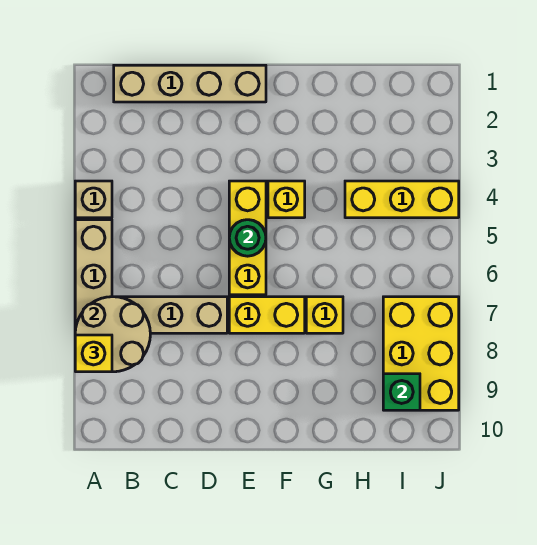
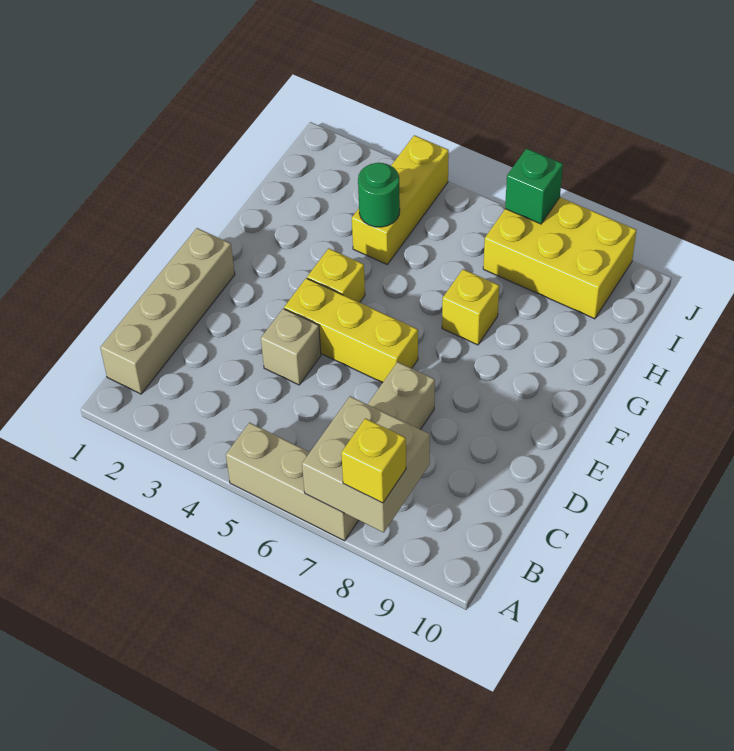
tan brick A4 level 1 -> tan brick D4 level 1
tan round brick A7:B8 level 2 -> tan brick A7:B8 level 2
green round brick E5 level 2 -> green round brick H4 level 2
yellow brick E7:F7 level 1 -> none
green brick I9 level 2 -> green brick J7 level 2

